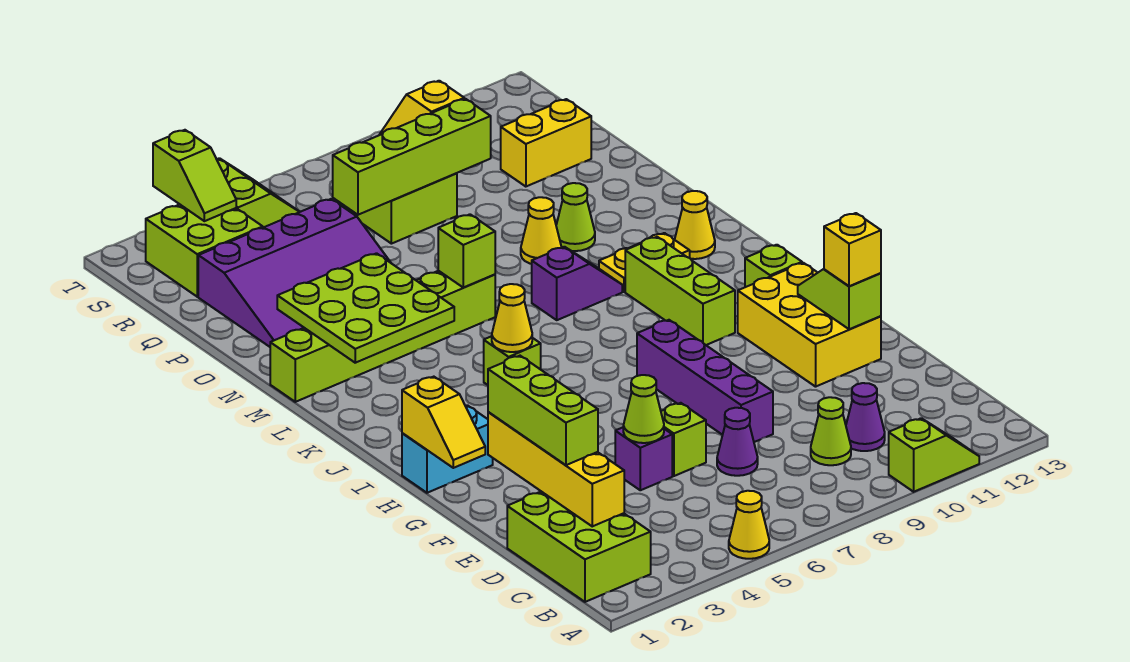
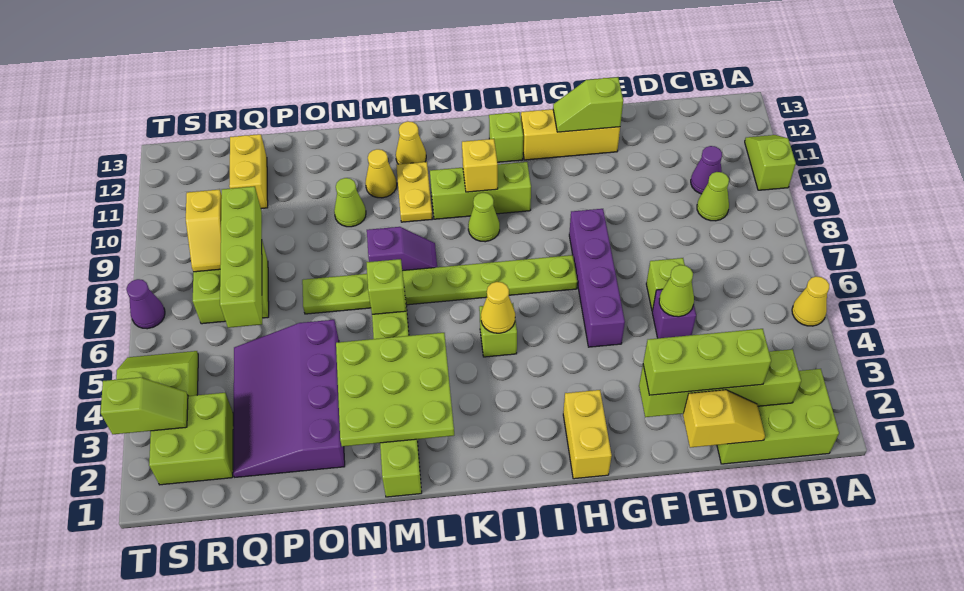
yellow brick C2:F2 level 2 -> lime brick C2:F2 level 2
purple cone D7 level 1 -> purple cone T7 level 1
purple brick E8:H8 level 1 -> purple brick G5:G8 level 1
yellow brick F11:H12 level 1 -> yellow brick F12:H12 level 1
yellow brick F12 level 3 -> yellow brick J10 level 2
yellow slope G1:H1 level 2 top H -> yellow slope D1:E1 level 2 top E
cyan brick H1:H2 level 1 -> yellow brick H1:H2 level 1
none -> lime plate H7:O7 level 1
none -> lime cone J9 level 1
purple slope L8:L9 level 1 top 8 -> purple slope L8:M8 level 1 top M
yellow cone N9 level 1 -> yellow cone M11 level 1
purple slope O2:Q5 level 1 top Q -> purple slope O2:Q5 level 1 top O

